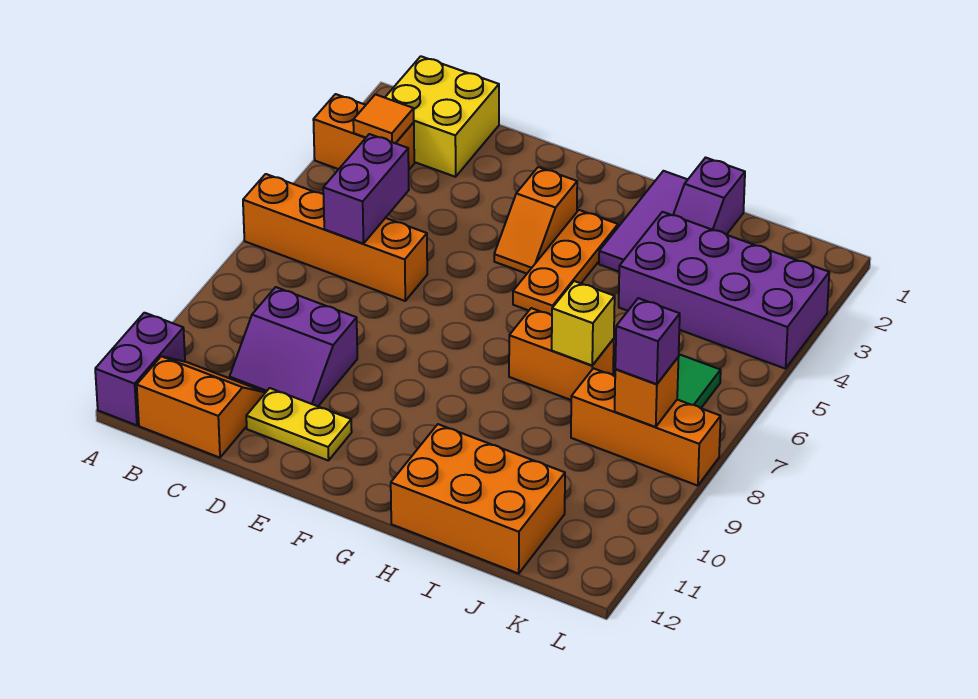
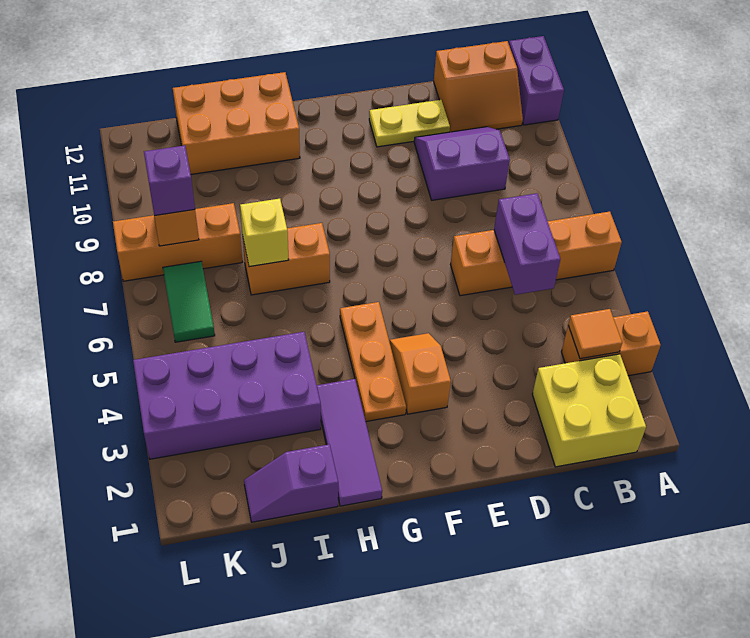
purple slope I1:I2 level 1 top 1 -> purple slope I1:J1 level 1 top I

